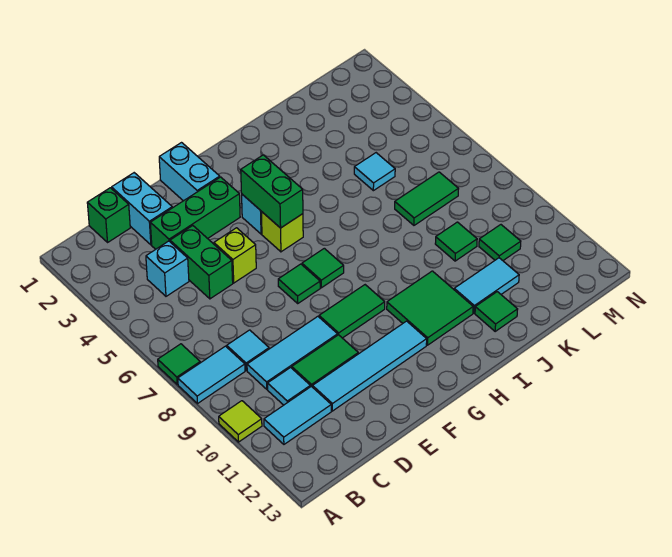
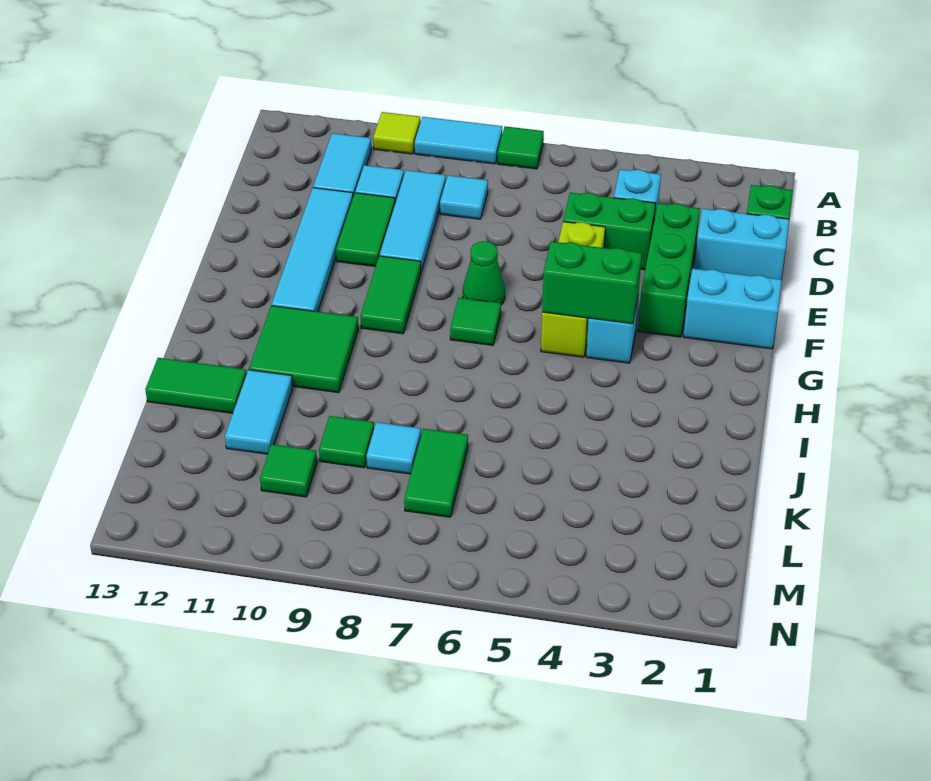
cyan tile A8:B8 level 1 -> cyan tile A8:A9 level 1
green tile F7 level 1 -> green cone F7 level 1
green tile J12 level 1 -> green tile J12:J13 level 1
cyan tile K5 level 1 -> cyan tile K8 level 1

